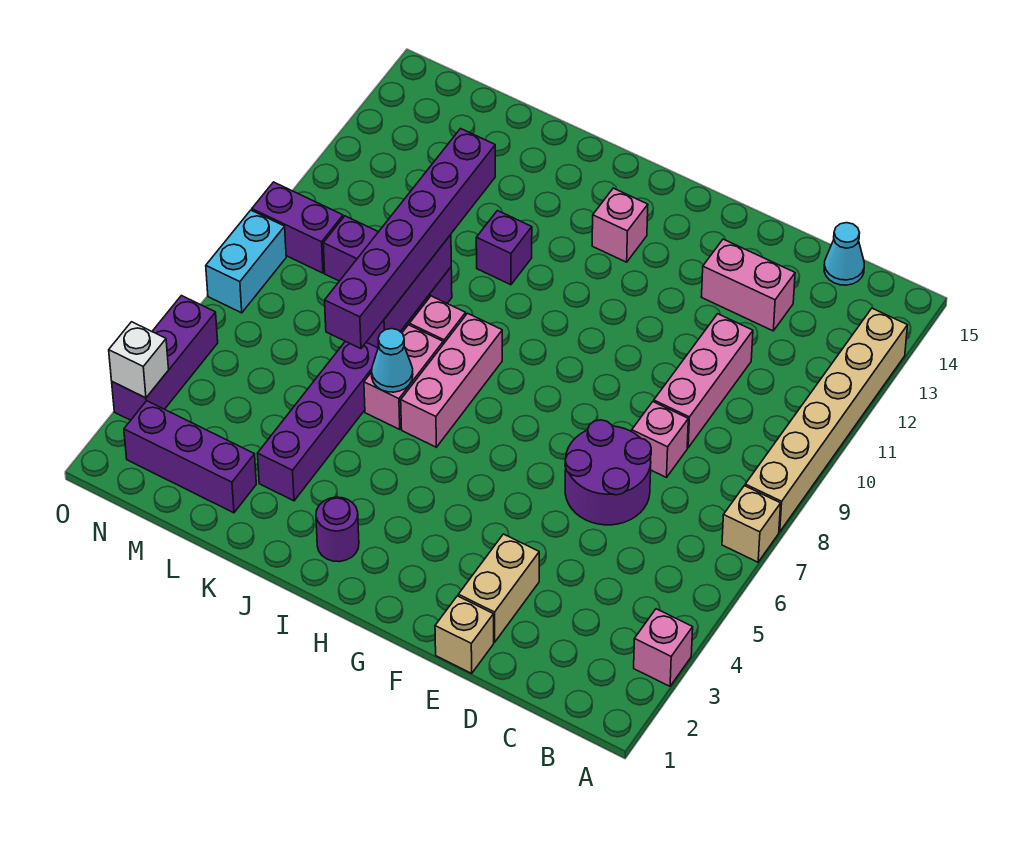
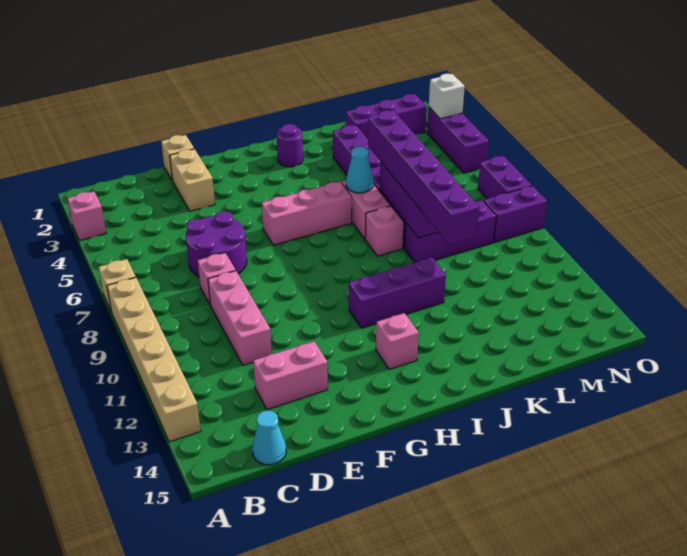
pink brick I6:I8 level 1 -> pink brick G6:I6 level 1
purple brick J11 level 1 -> purple brick H11:J11 level 1
cyan brick O7:O8 level 1 -> purple brick O7:O8 level 1

